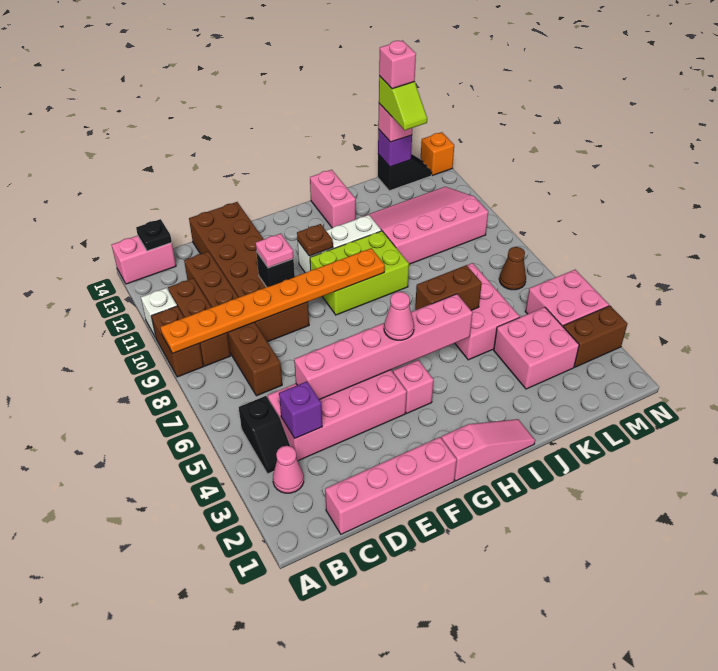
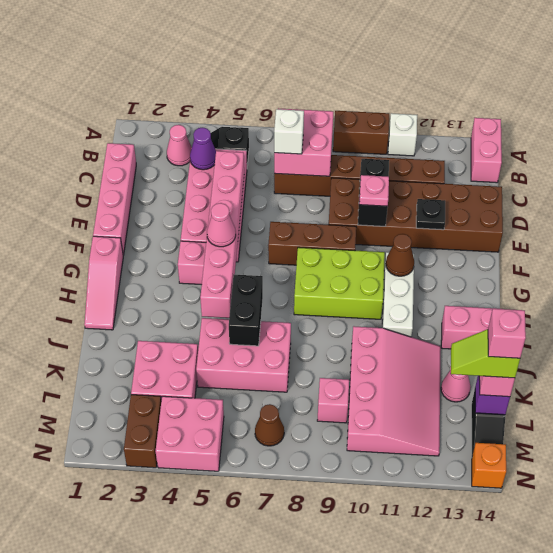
orange plate A9:H9 level 2 -> none
none -> pink brick B7:C8 level 2
brown brick B9:B11 level 1 -> brown brick F7:F9 level 1
black plate B14 level 2 -> black plate E12 level 2
purple brick C4 level 2 -> purple cone C4 level 2
none -> white brick C7 level 3
black brick E10 level 2 -> black brick D10:E10 level 2
lime brick G9:I10 level 1 -> lime brick G8:H10 level 1
brown plate G11 level 2 -> brown cone G11 level 2
brown brick I6:J6 level 2 -> black brick I6:J6 level 2
none -> pink cone K13 level 1
none -> pink brick L9 level 1

